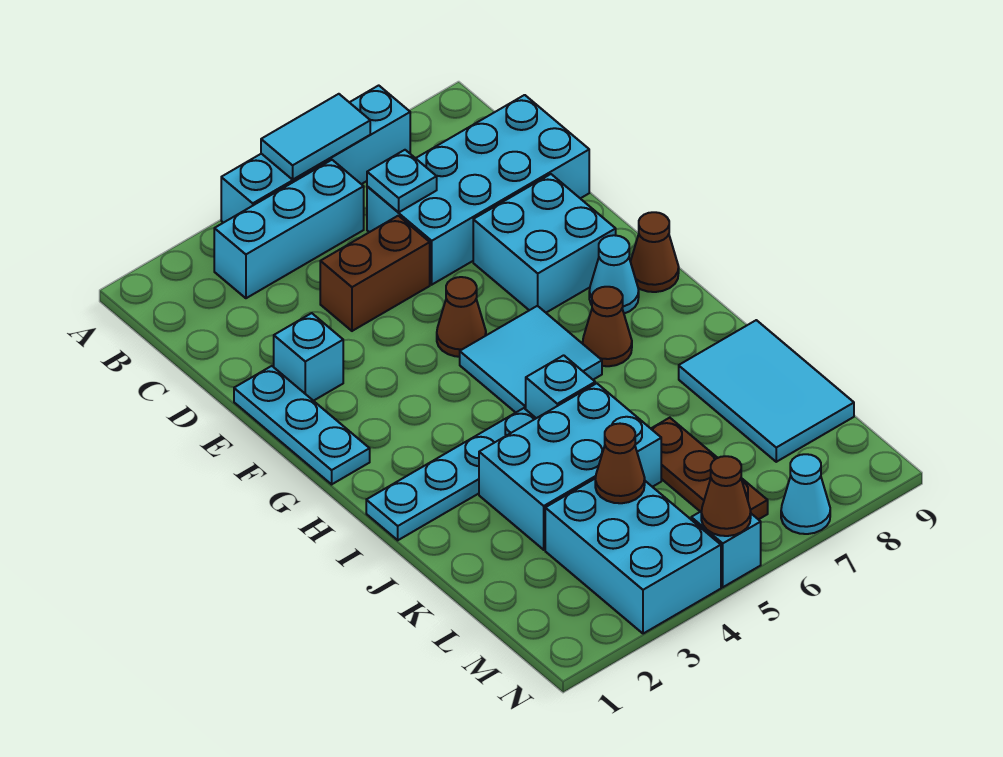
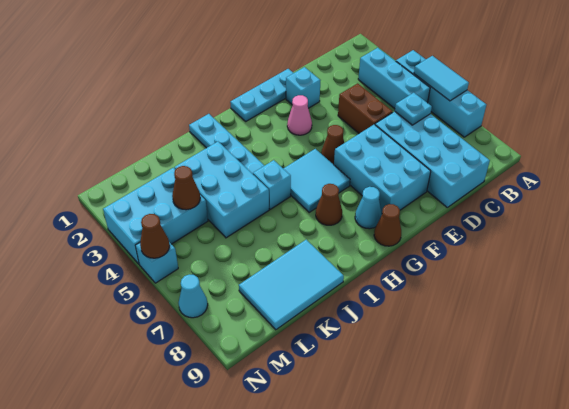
cyan brick E7:F8 level 1 -> cyan brick E6:F8 level 1
none -> pink cone F3 level 1
brown plate K6:M6 level 1 -> none

